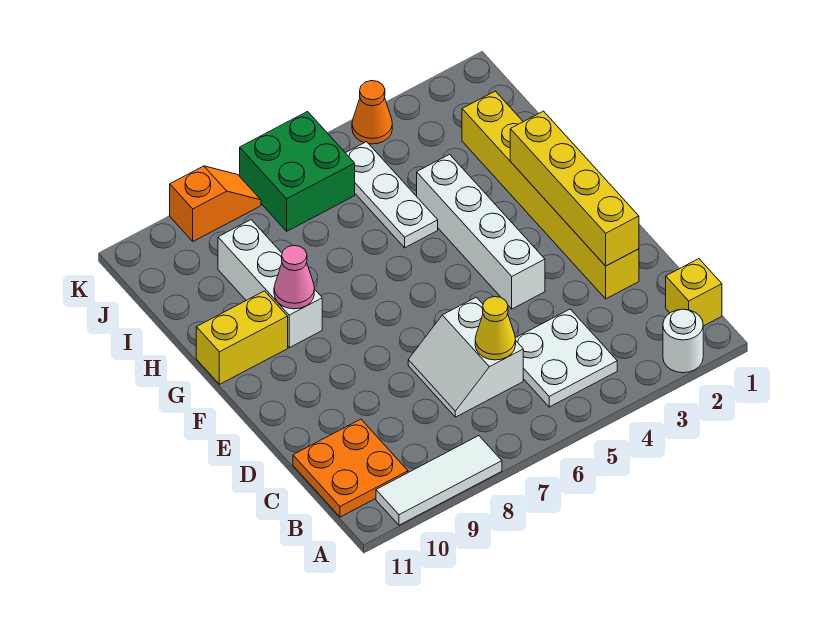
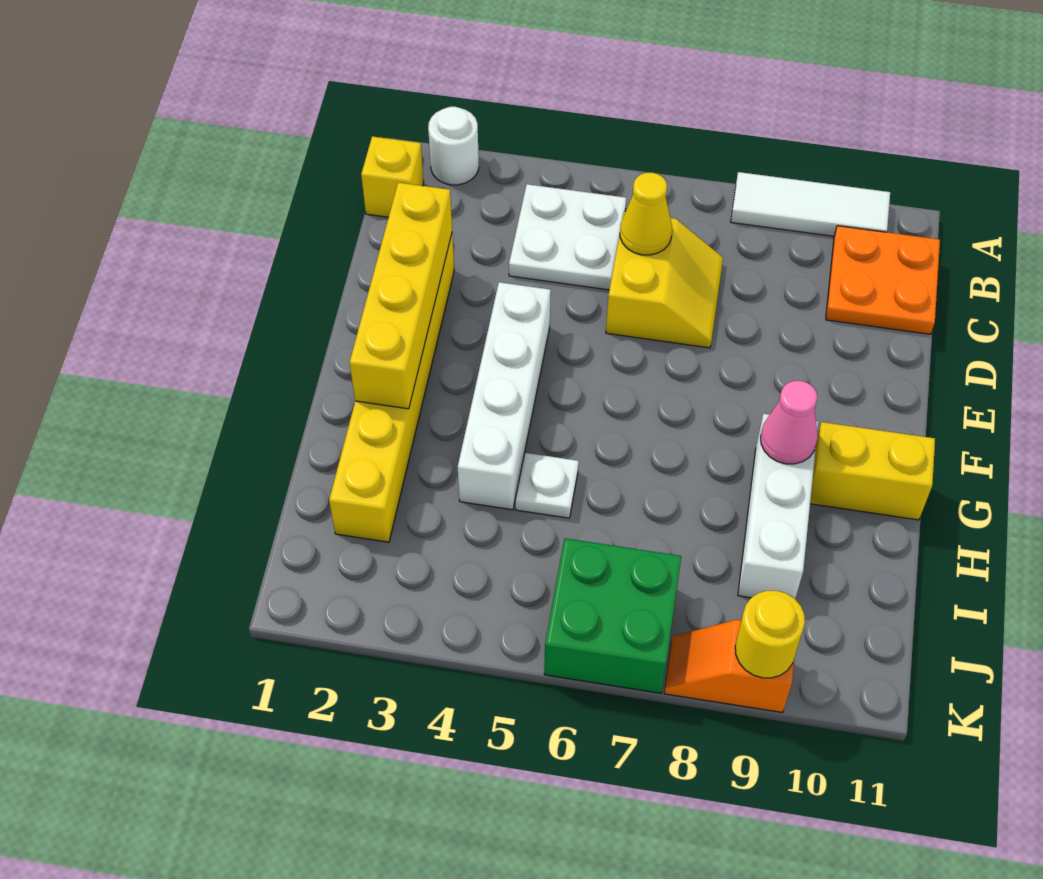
white slope C6:D7 level 1 top 6 -> yellow slope C6:D7 level 1 top 6
white plate H5:J5 level 1 -> white plate H5 level 1
orange cone K4 level 1 -> none
none -> yellow round brick K9 level 2

